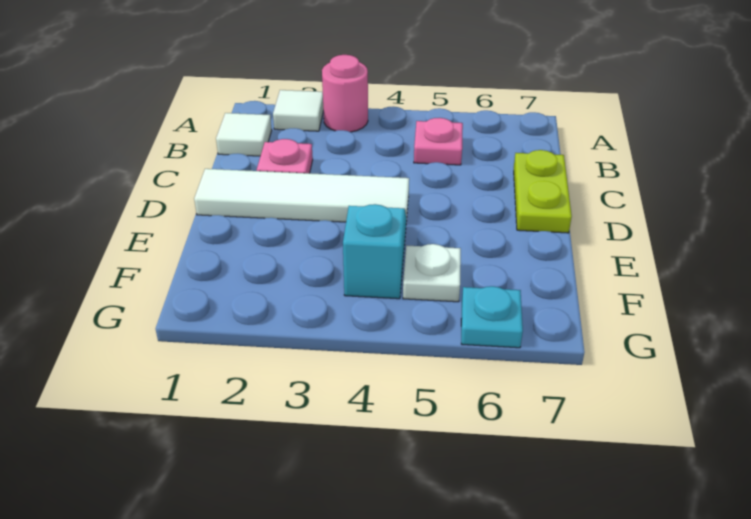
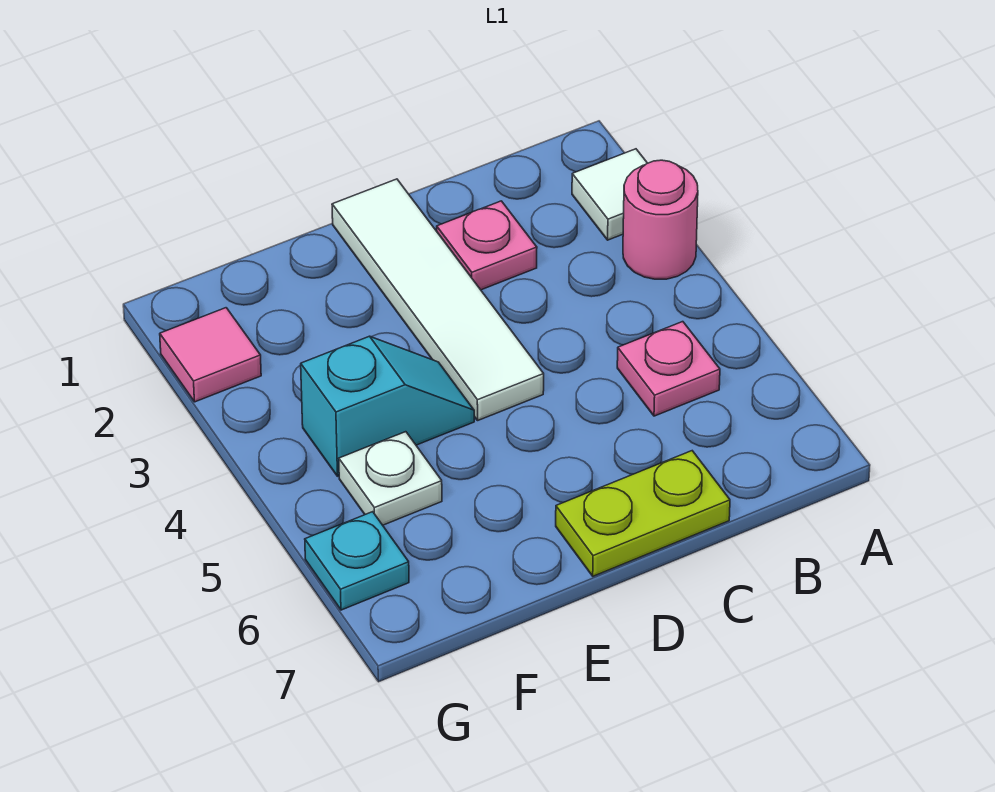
white tile B1 level 1 -> none
none -> pink tile G2 level 1

